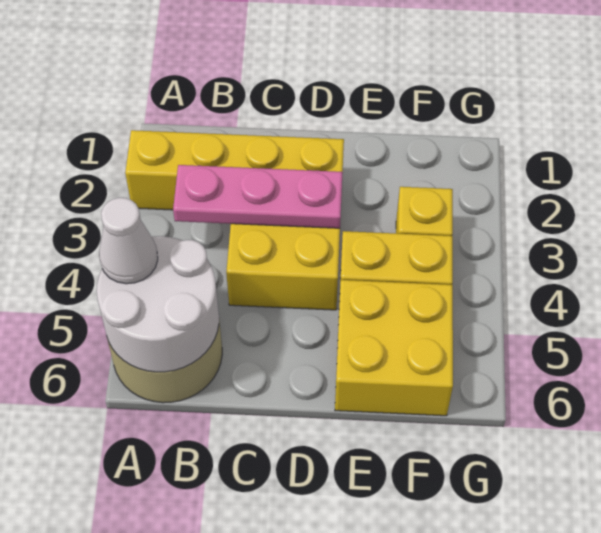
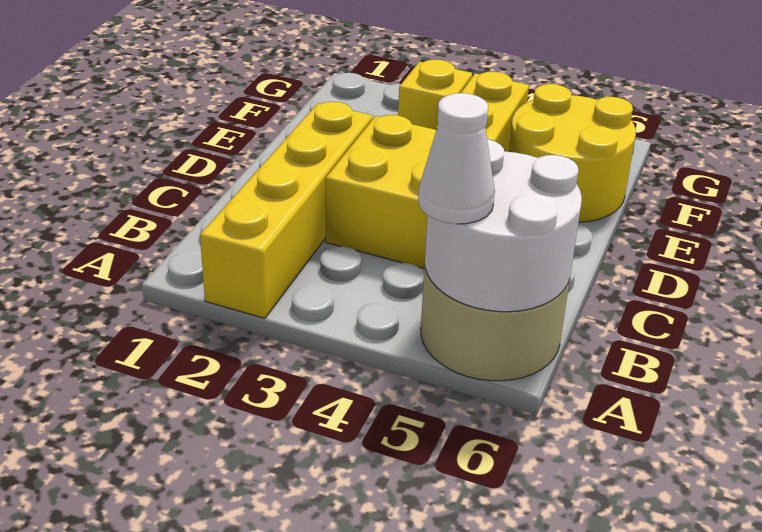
pink plate B3:D3 level 2 -> none
yellow brick E5:F6 level 1 -> yellow round brick E5:F6 level 1

